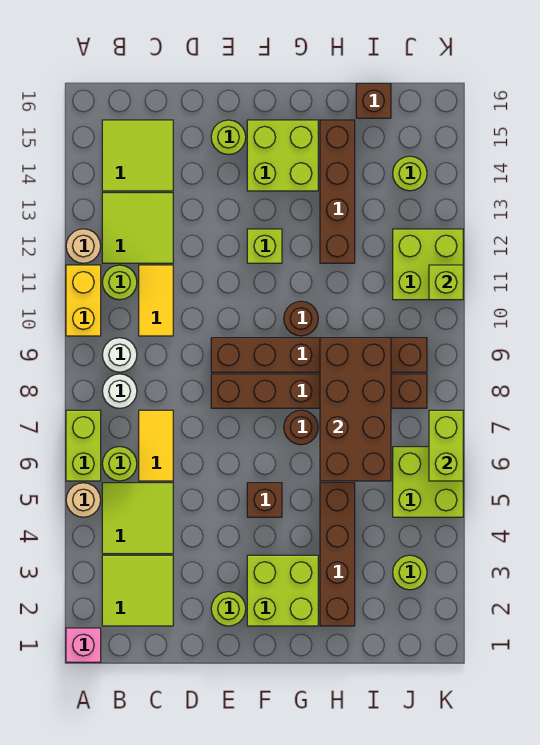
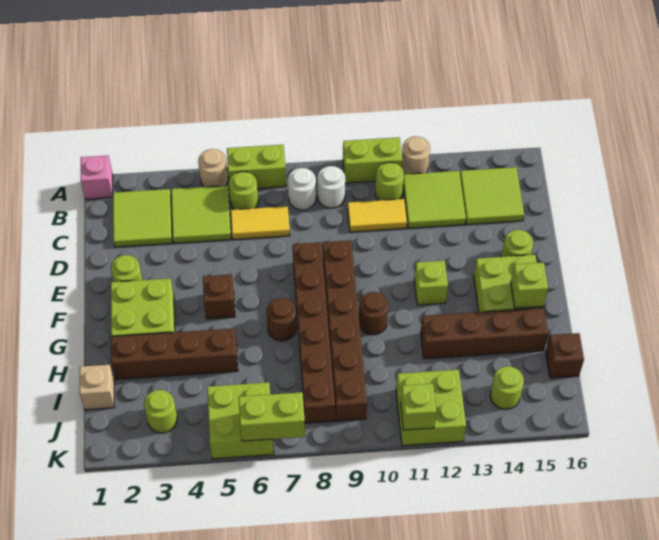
yellow brick A10:A11 level 1 -> lime brick A10:A11 level 1
none -> lime brick G15 level 2
brown brick H6:I9 level 2 -> none
none -> tan brick I1 level 1

